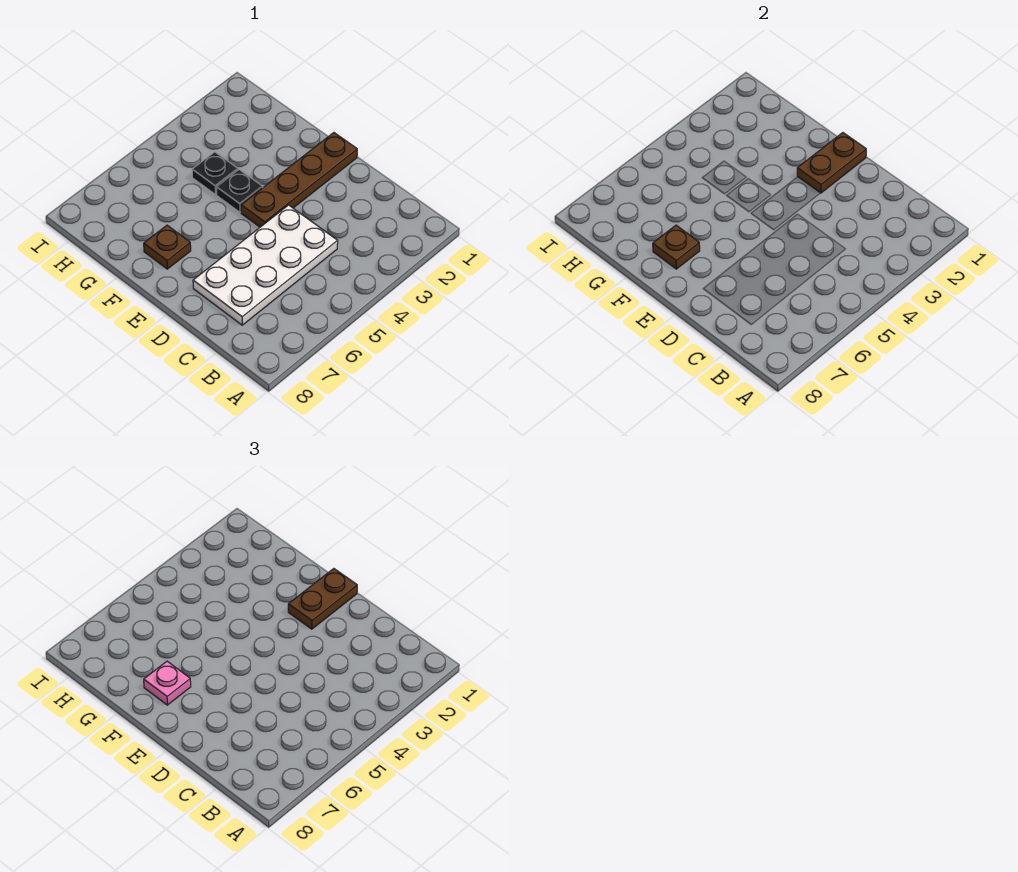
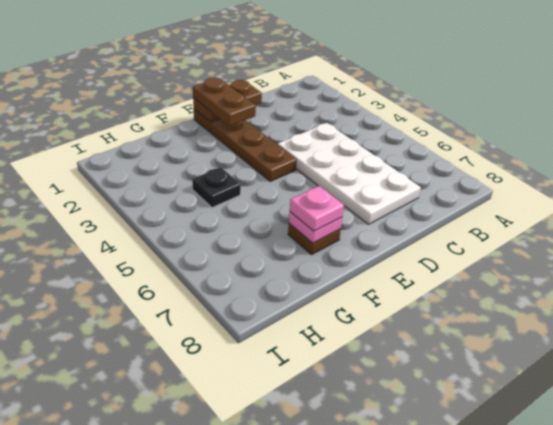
brown plate E1:E2 level 2 -> brown plate D1:E1 level 2
black plate F4 level 1 -> none
brown plate F7 level 2 -> pink plate F7 level 2

